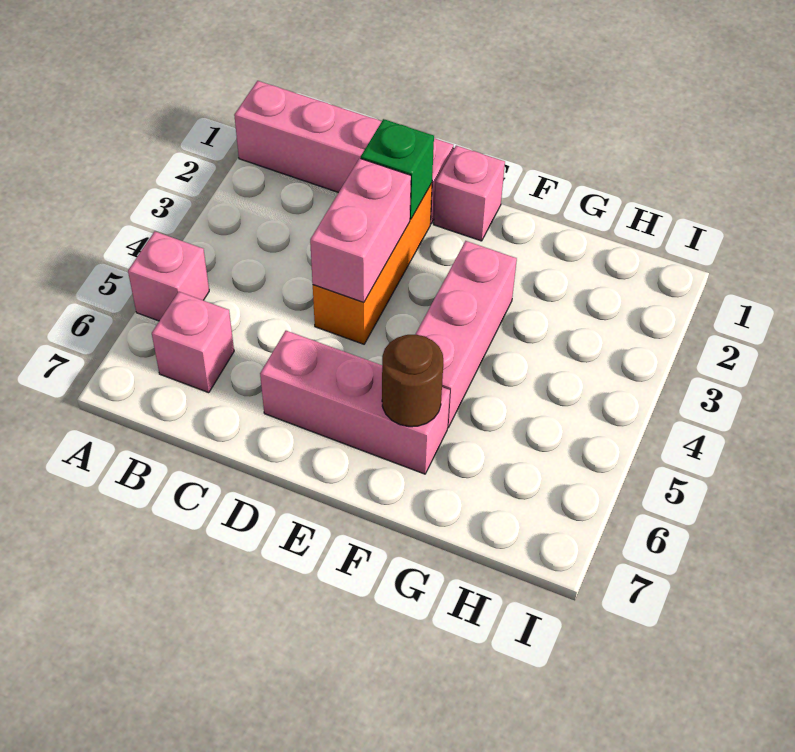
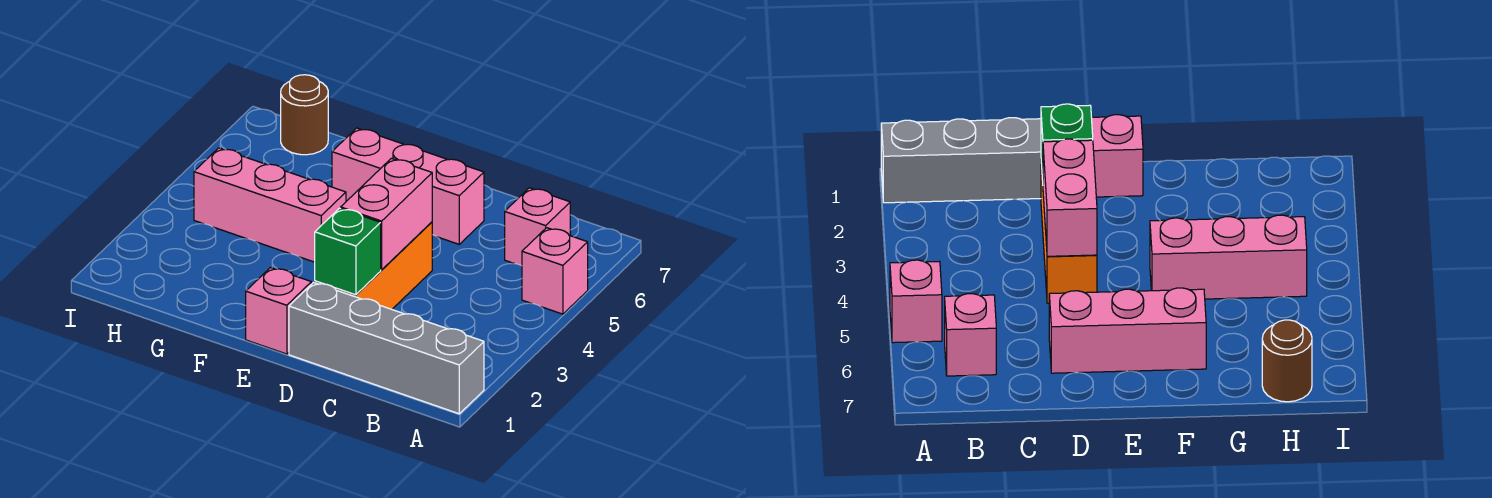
pink brick A1:D1 level 1 -> grey brick A1:D1 level 1
pink brick F3:F5 level 1 -> pink brick F4:H4 level 1
brown round brick F6 level 2 -> brown round brick H7 level 1

